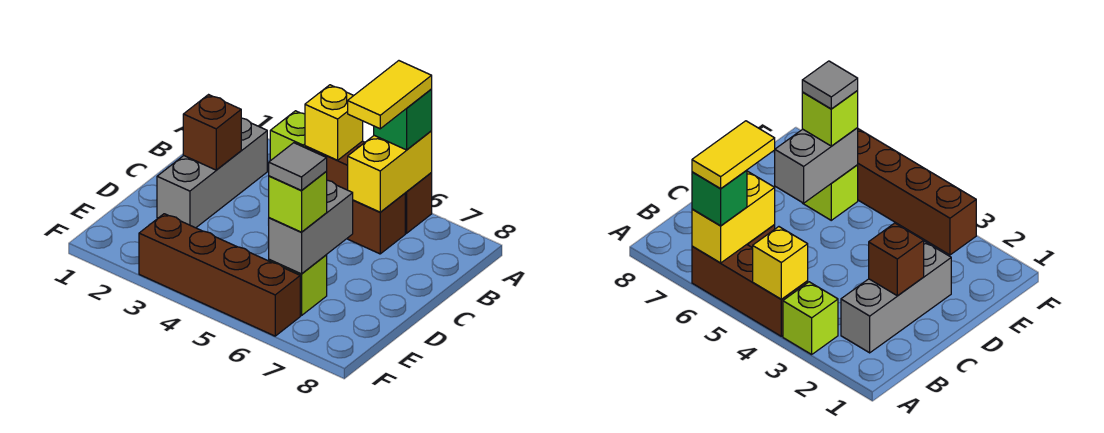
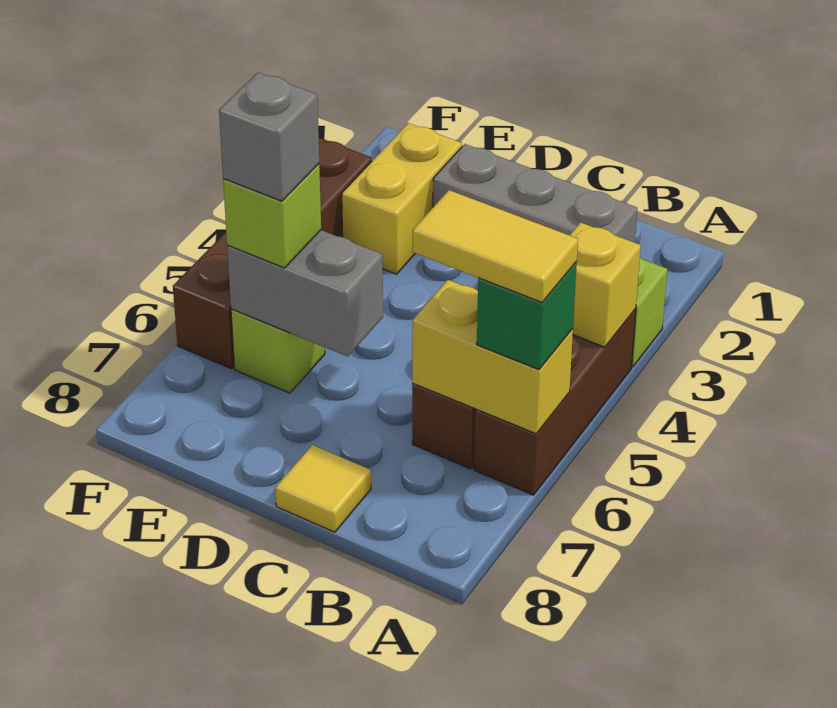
brown brick C2 level 2 -> none
none -> yellow tile C8 level 1
none -> yellow brick E2:E3 level 1
grey tile E6 level 4 -> grey brick E6 level 4

